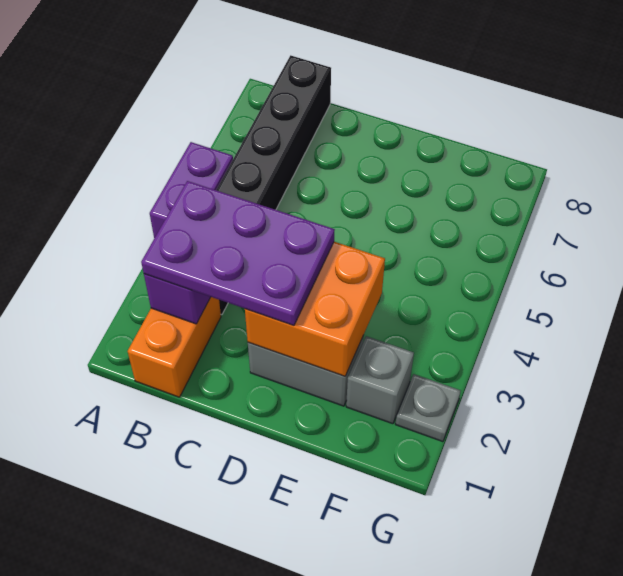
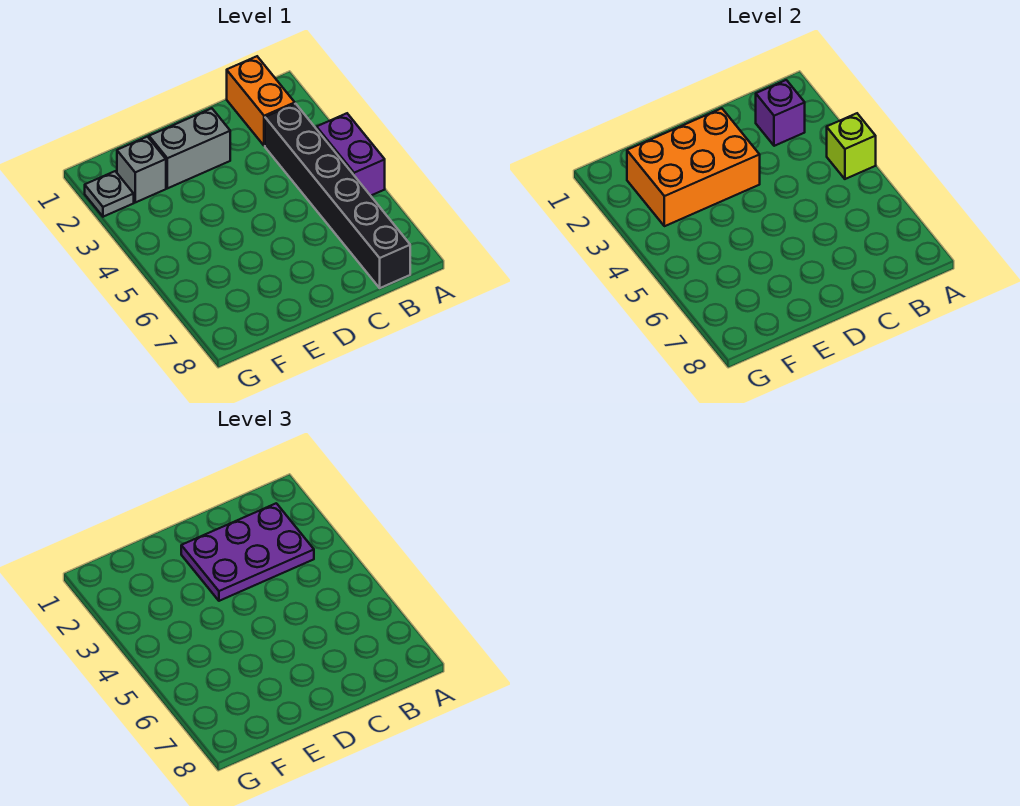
none -> lime brick A4 level 2
orange brick D2:E3 level 2 -> orange brick D2:F3 level 2

